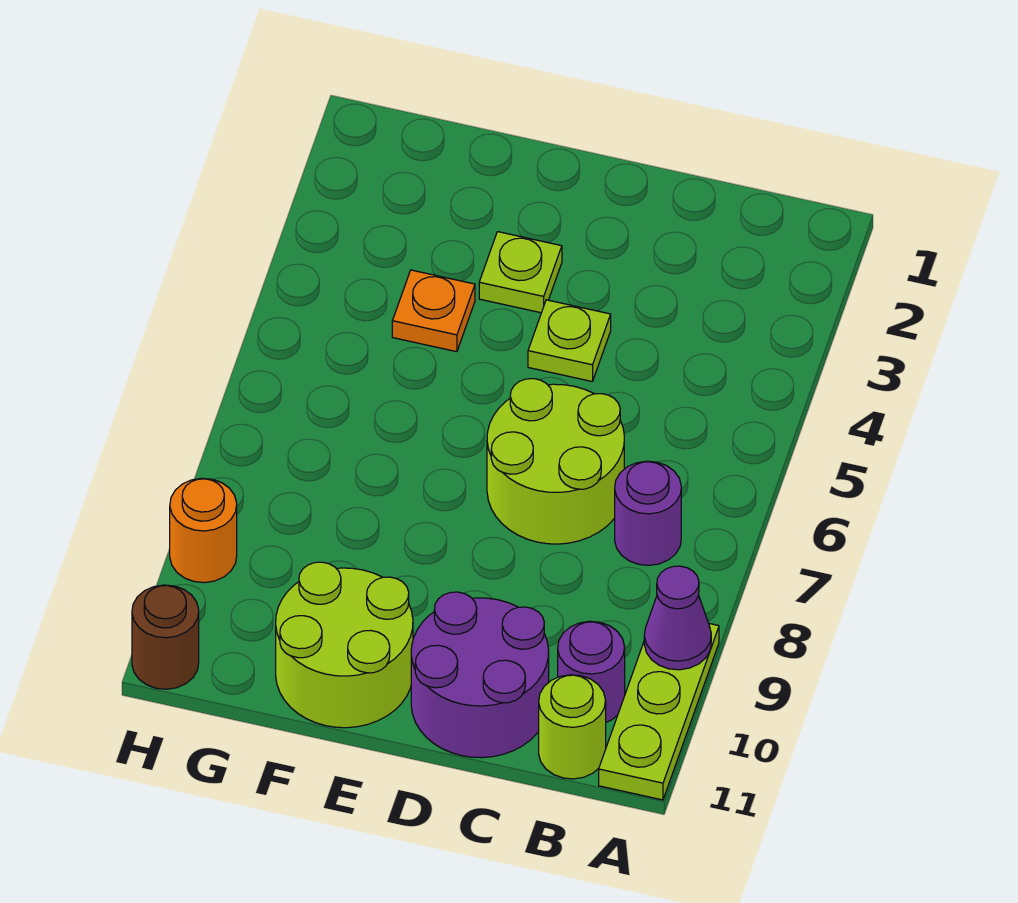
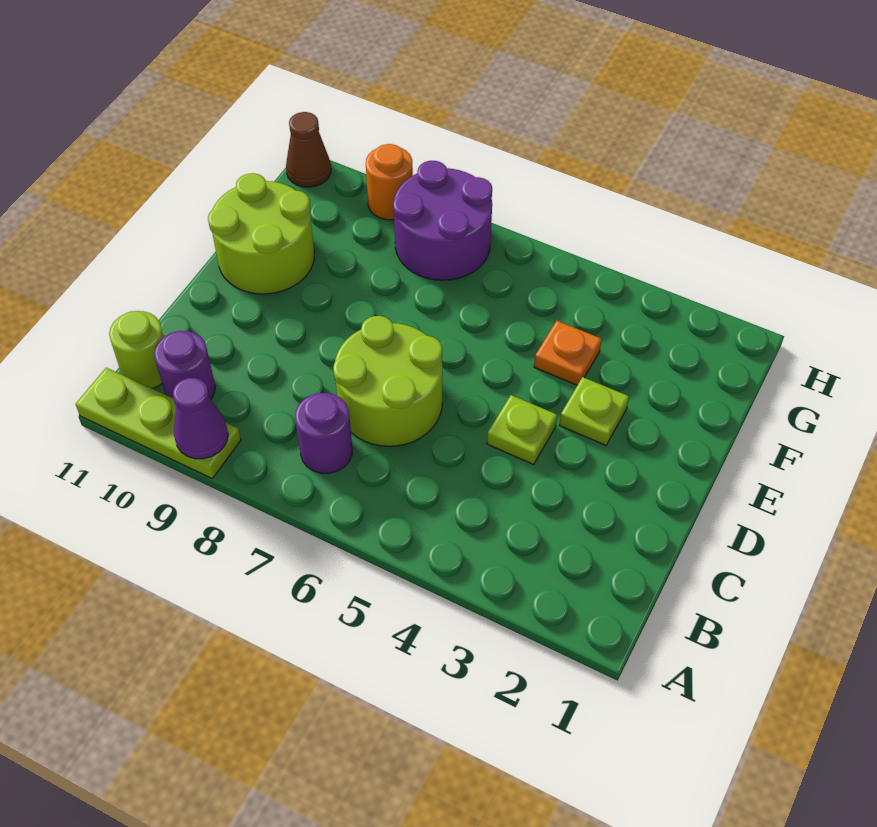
purple round brick C10:D11 level 1 -> purple round brick G7:H8 level 1
brown round brick H11 level 1 -> brown cone H11 level 1

